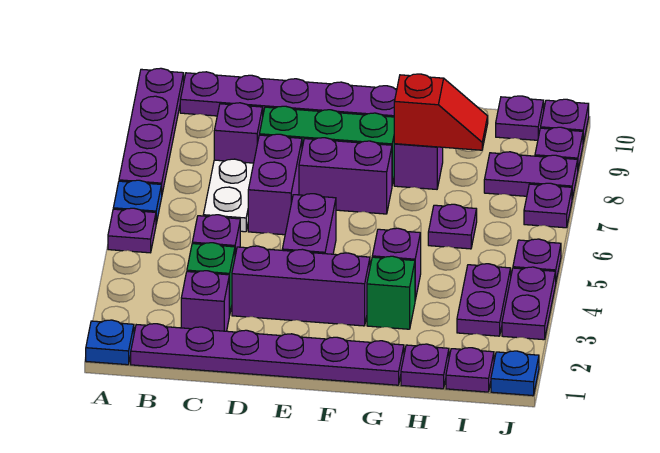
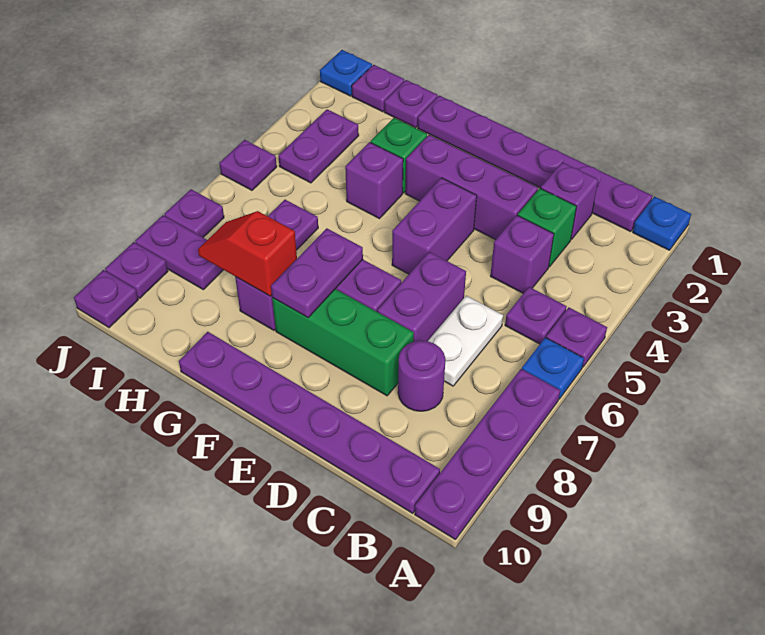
purple brick C8 level 1 -> purple round brick C8 level 1
purple plate I10 level 1 -> purple plate B5 level 1
purple plate J3:J4 level 1 -> purple plate F7:F8 level 2

